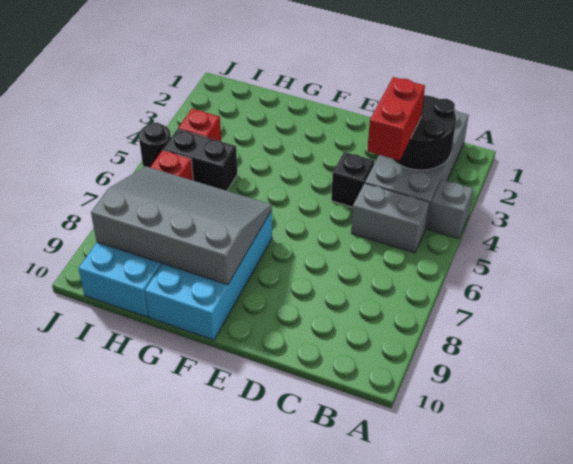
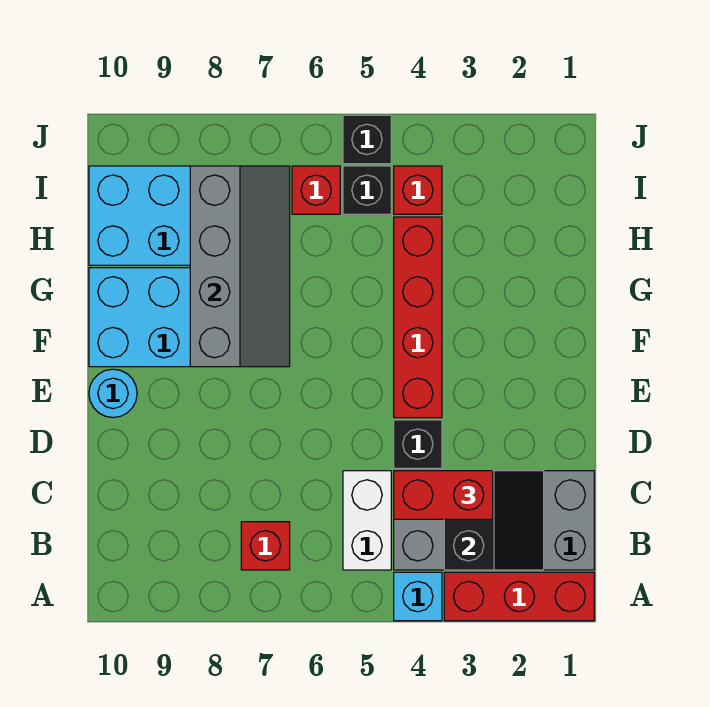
none -> red brick A1:A3 level 1
grey brick A4 level 1 -> cyan brick A4 level 1
black round brick B2:C3 level 2 -> black slope B2:C3 level 2 top 3
grey brick B5:C5 level 1 -> white brick B5:C5 level 1
none -> red brick B7 level 1
none -> red brick E4:H4 level 1
none -> cyan round brick E10 level 1
grey slope F7:I9 level 2 top 9 -> grey slope F7:I8 level 2 top 8
black brick H5:I5 level 1 -> black brick I5 level 1
black round brick J5 level 1 -> black brick J5 level 1

